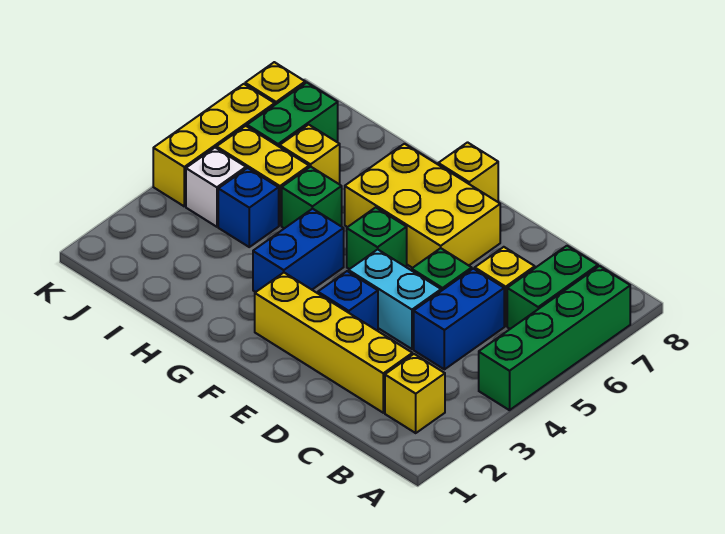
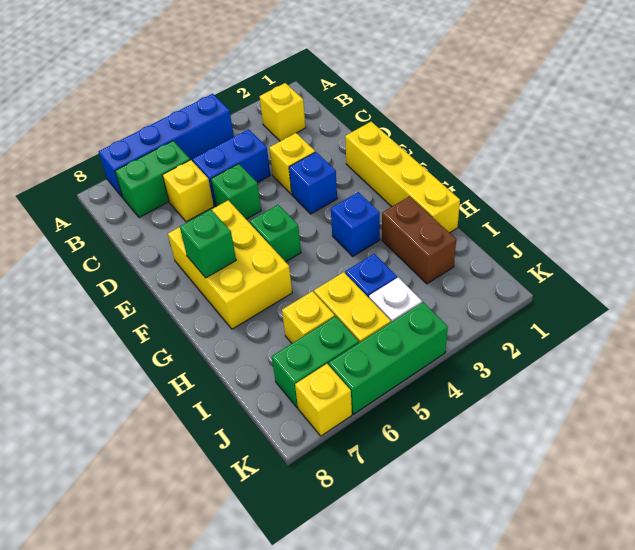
green brick A4:A7 level 1 -> blue brick A4:A7 level 1
yellow brick C2:F2 level 1 -> yellow brick E1:H1 level 1
cyan brick D4:E4 level 1 -> none
yellow brick F8 level 1 -> yellow brick D3 level 1
blue brick G3:G4 level 1 -> blue brick G3 level 1
none -> brown brick H2:I2 level 1
green brick H5 level 1 -> green brick F7 level 2
yellow brick K4:K6 level 1 -> green brick K4:K6 level 1

